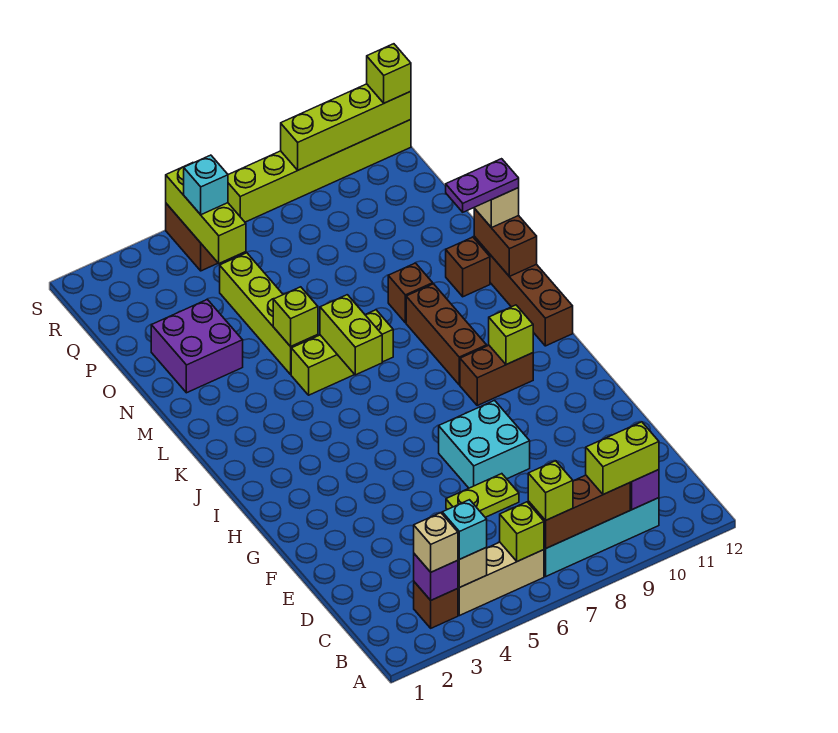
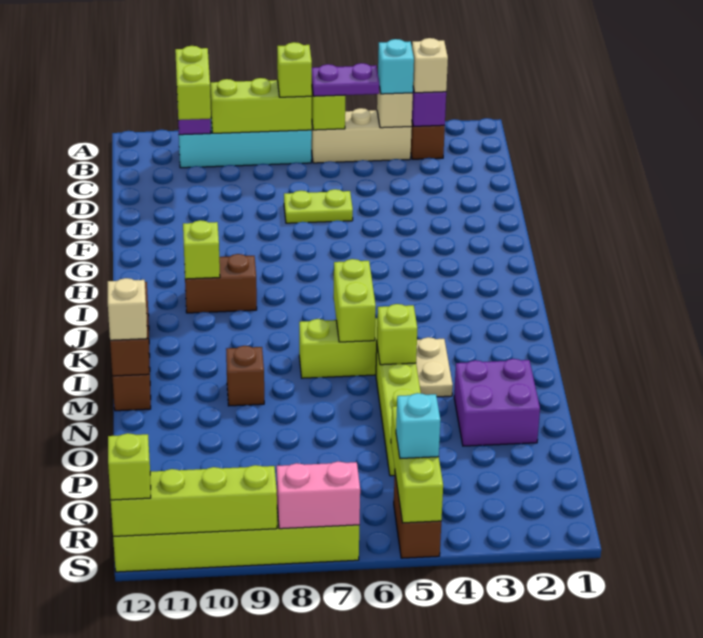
brown brick B7:B9 level 2 -> lime brick B7:B9 level 2
lime brick B9:B10 level 3 -> lime brick B10:C10 level 3
cyan brick F7:G8 level 1 -> none
brown brick J9:L9 level 1 -> none
none -> tan plate L4:M4 level 1
brown brick M11 level 1 -> none
purple plate M11:M12 level 4 -> purple plate B5:B6 level 3
none -> pink brick S7:S8 level 2

